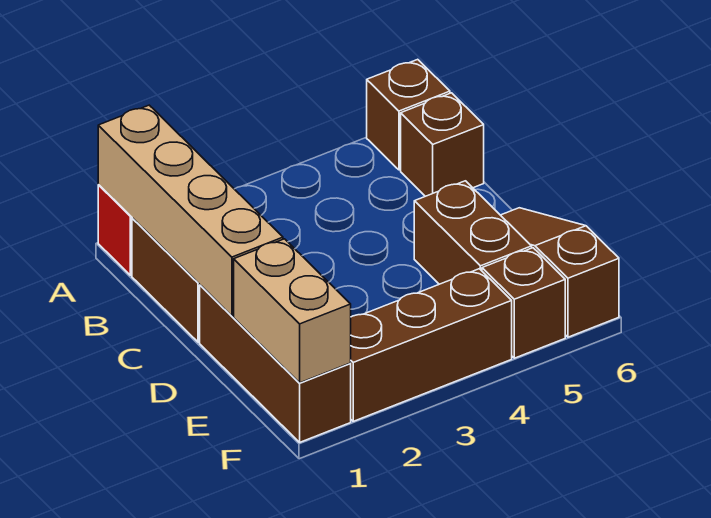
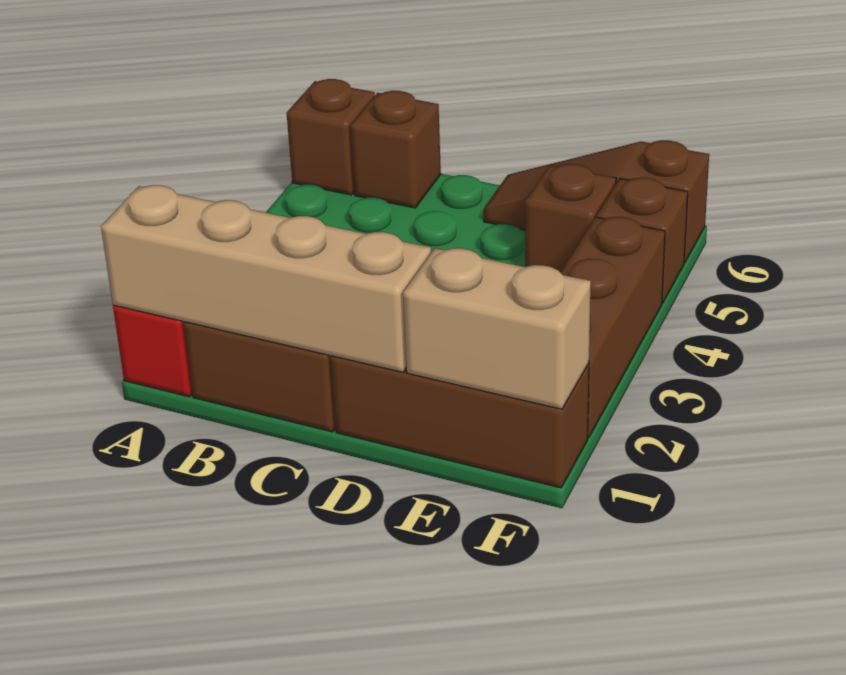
brown brick D5:E5 level 1 -> brown brick E5 level 1

